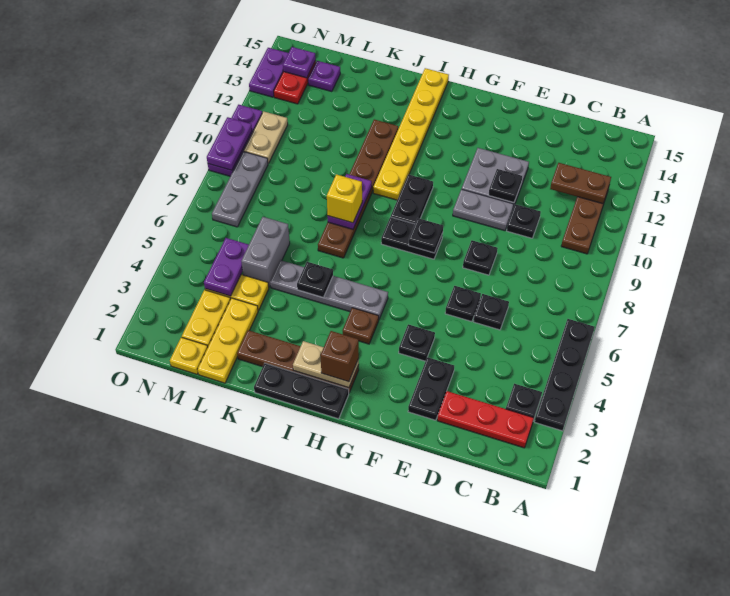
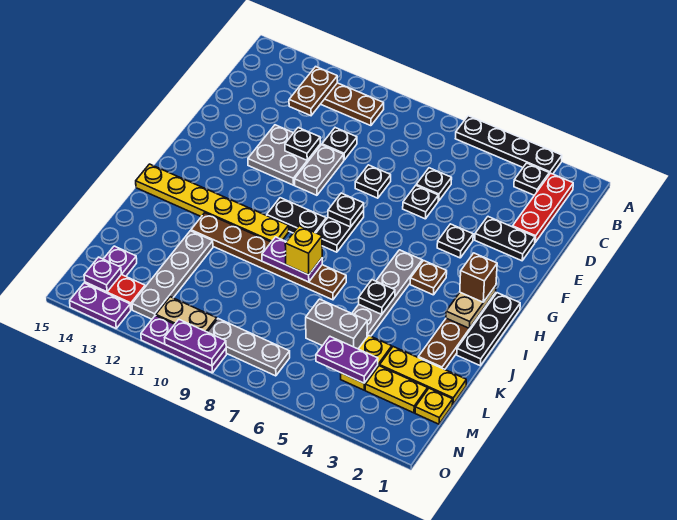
none -> grey plate K12:N12 level 1

